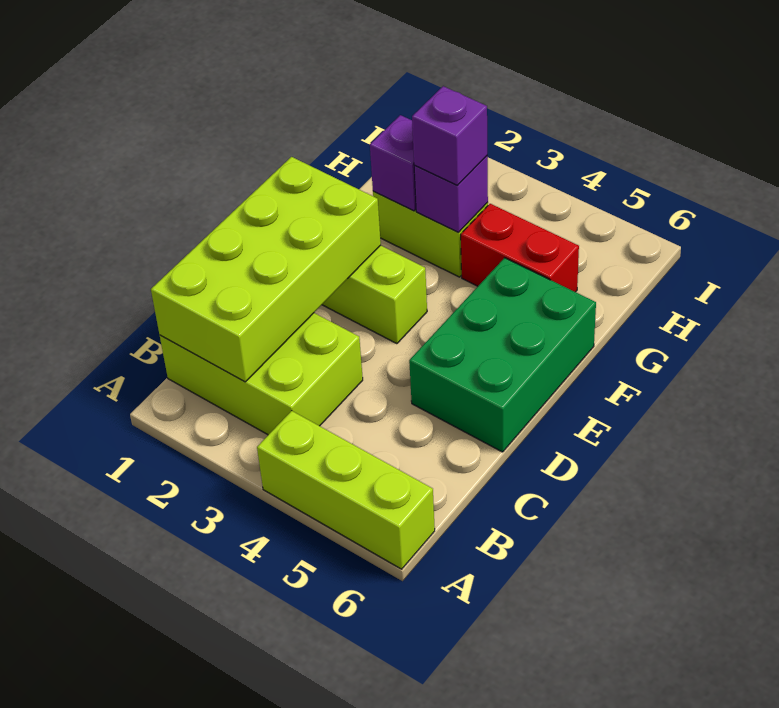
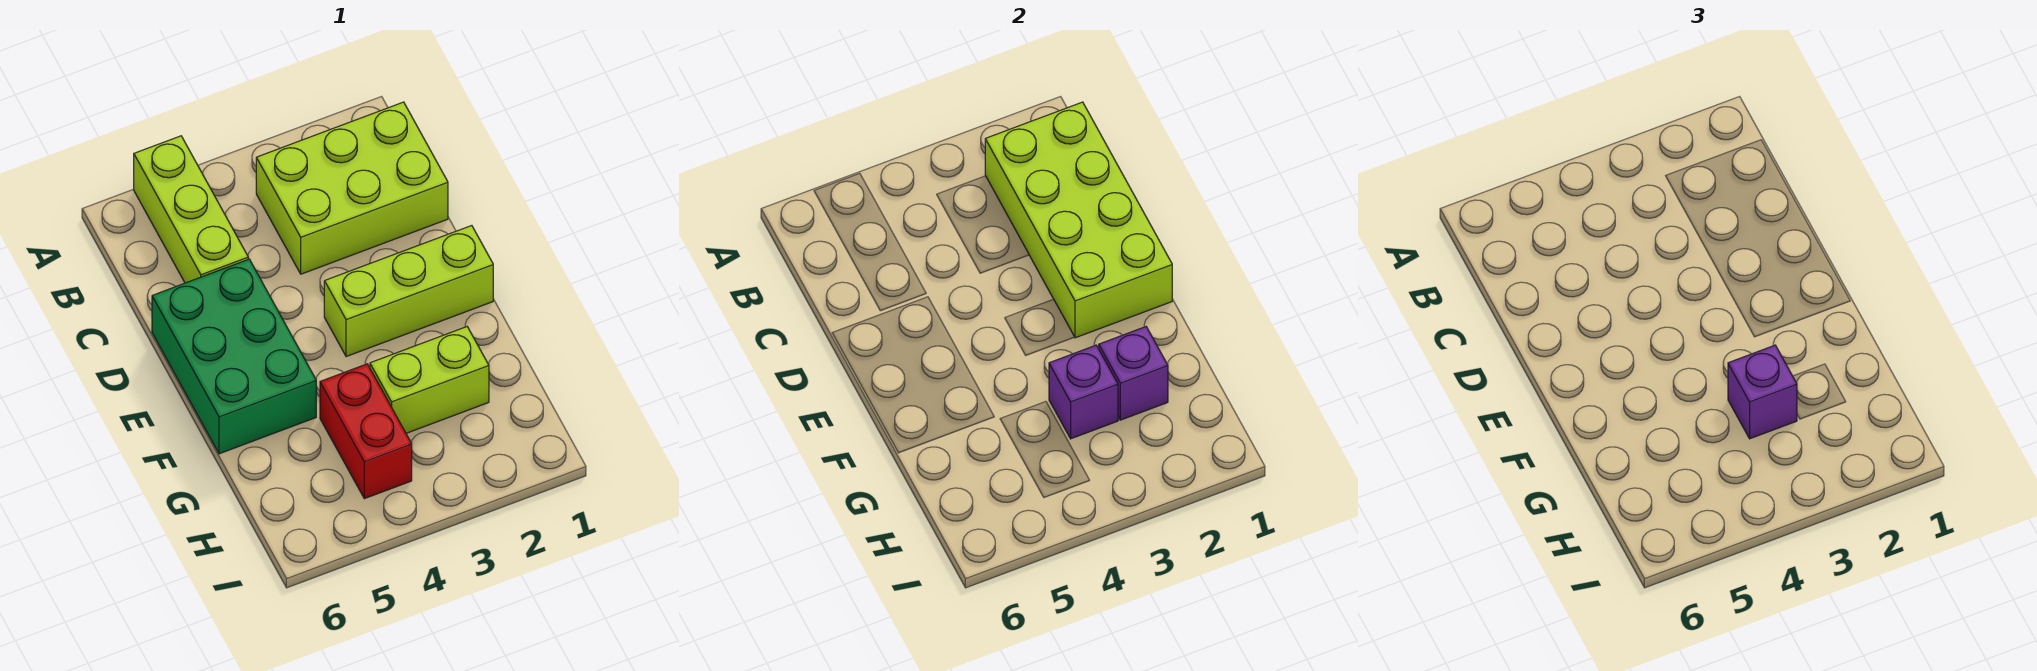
lime brick A4:A6 level 1 -> lime brick A5:C5 level 1
red brick G4:G5 level 1 -> red brick G4:H4 level 1

